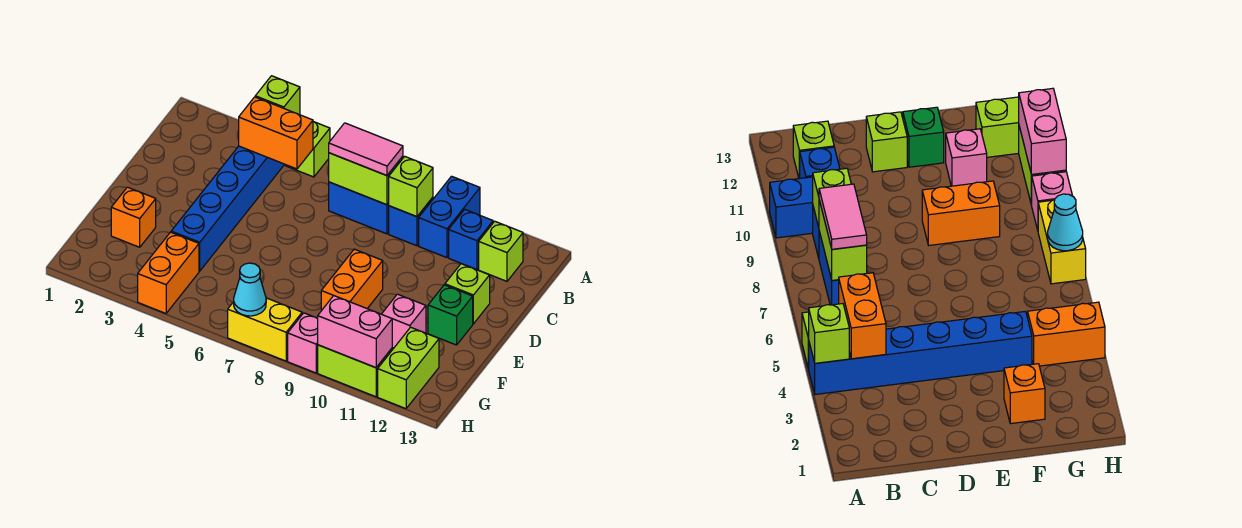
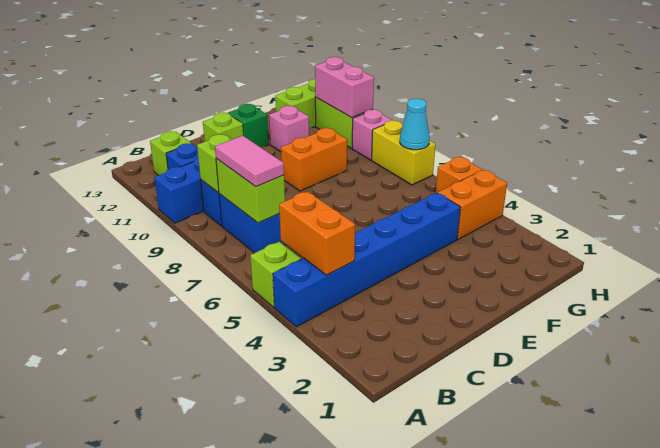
lime brick A4 level 2 -> none
orange brick F2 level 1 -> orange brick H5 level 1

